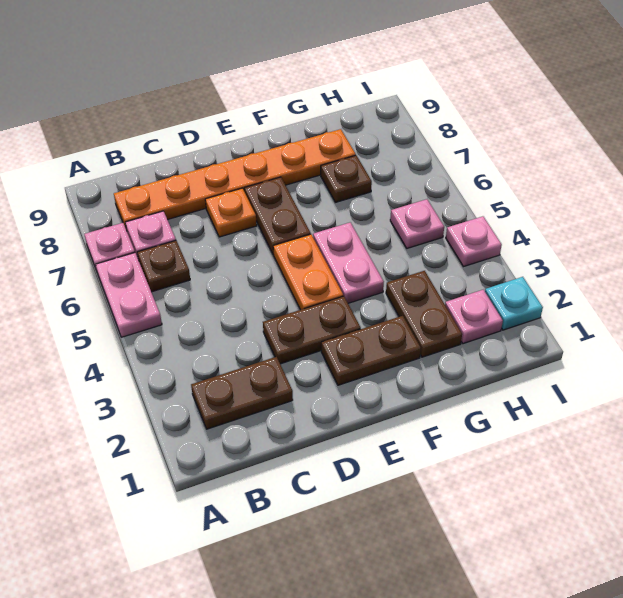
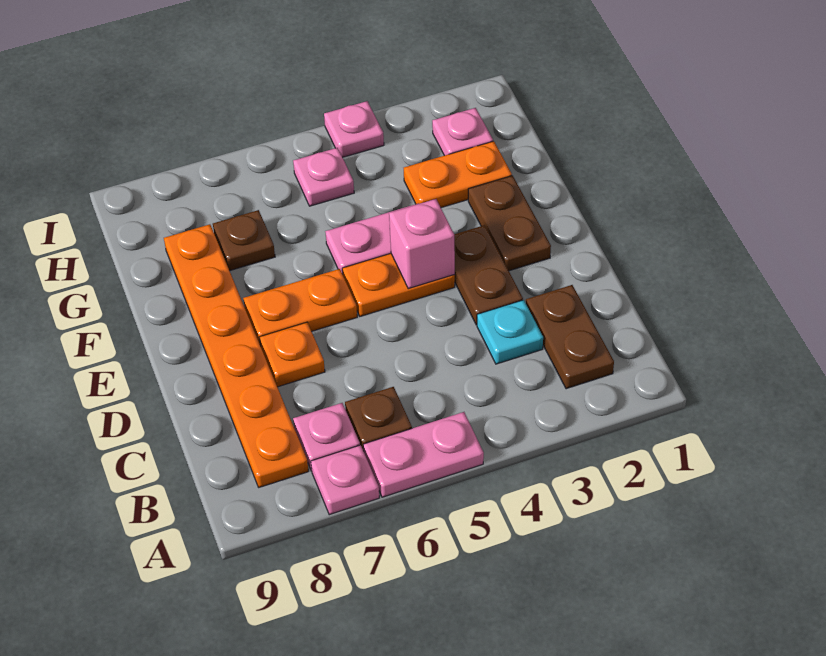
none -> pink brick E4 level 2
brown plate E6:E7 level 1 -> orange plate E6:E7 level 1
brown plate G2:G3 level 1 -> orange plate G2:G3 level 1
cyan plate I2 level 1 -> cyan plate C3 level 1

